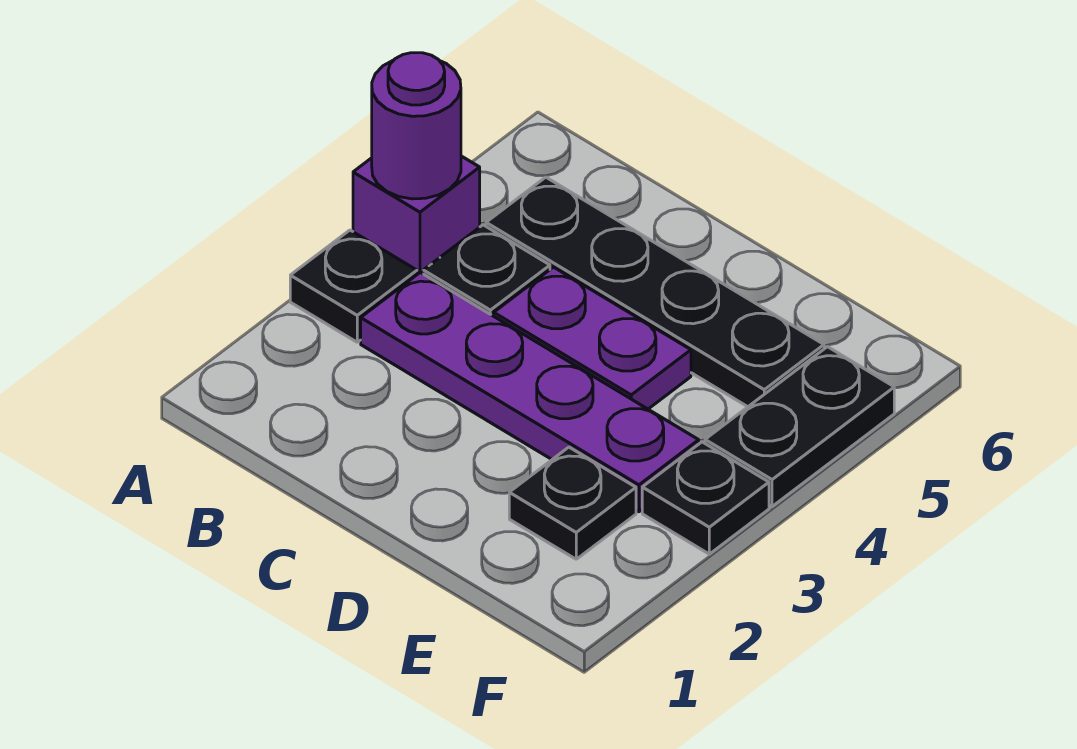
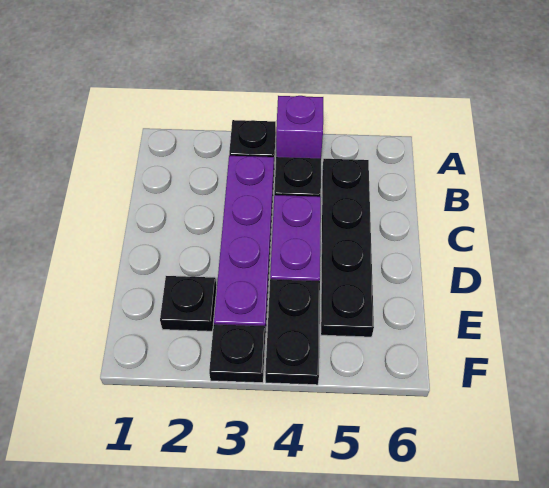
purple round brick A4 level 2 -> none
black plate F4:F5 level 1 -> black plate E4:F4 level 1

